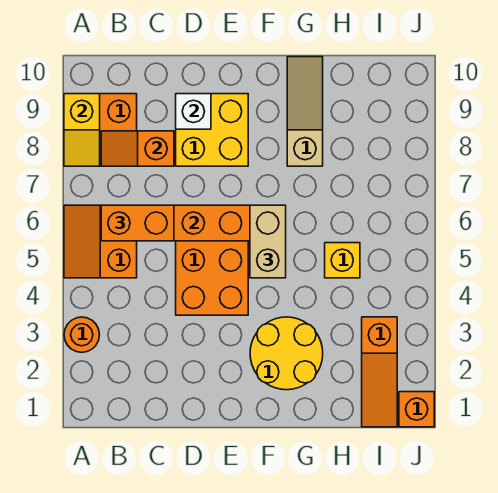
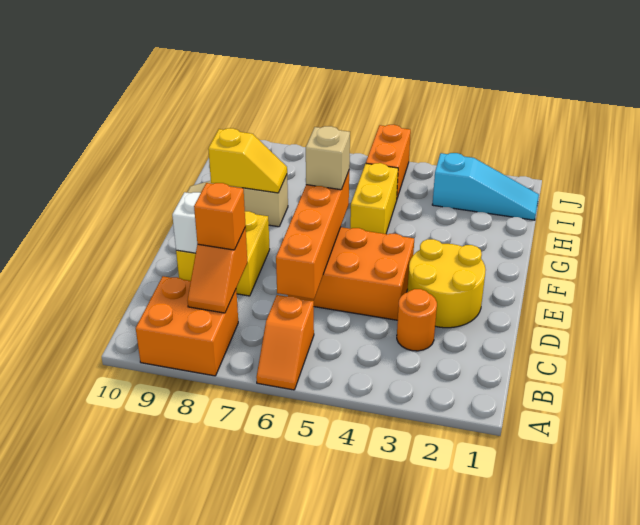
orange round brick A3 level 1 -> orange round brick C3 level 1
orange slope A5:B6 level 1 top B -> orange slope A6:B6 level 1 top B
yellow slope A8:A9 level 2 top 9 -> yellow slope G8:G9 level 2 top 9
orange brick B6:C6 level 3 -> orange brick I5:J5 level 1
yellow round brick F2:G3 level 1 -> yellow round brick D2:E3 level 1
tan brick F5:F6 level 3 -> tan brick F6 level 3
yellow brick H5 level 1 -> yellow brick G5:H5 level 1
orange slope I1:I3 level 1 top 3 -> cyan slope I1:I3 level 1 top 3
orange brick J1 level 1 -> orange brick C8 level 3

